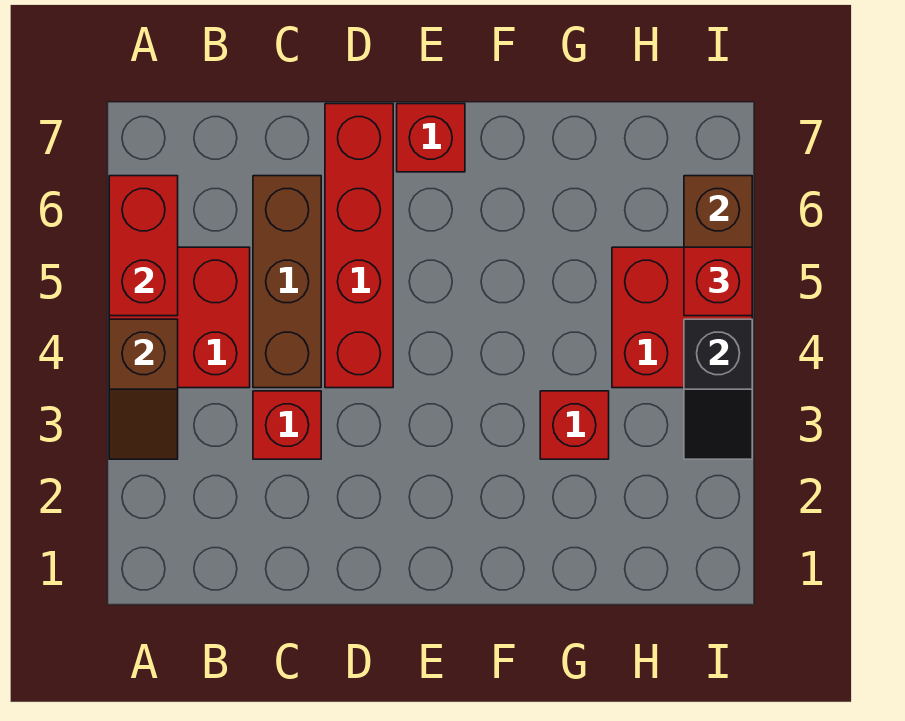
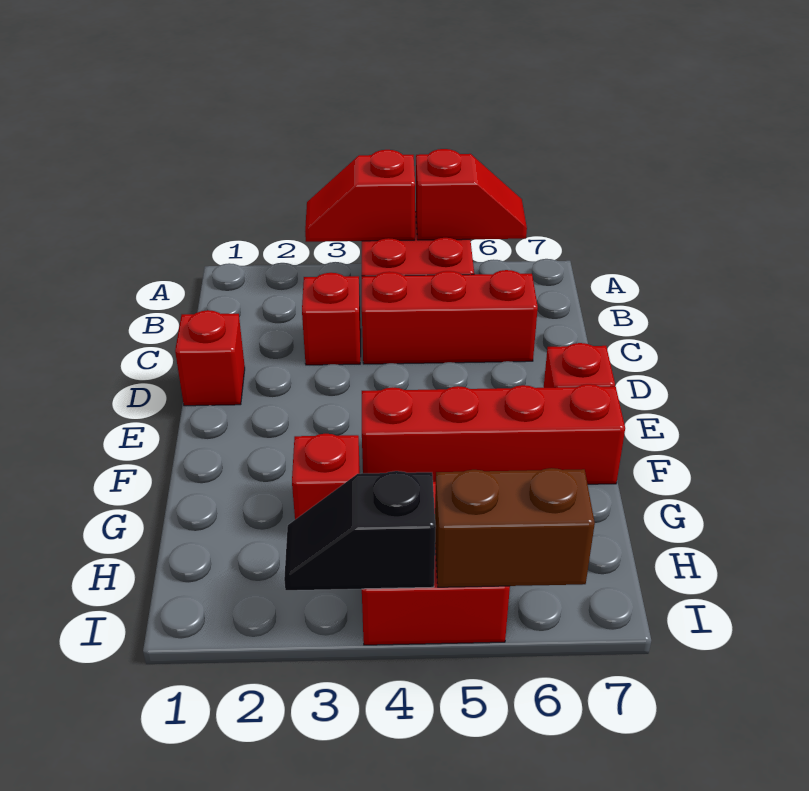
brown slope A3:A4 level 2 top 4 -> red slope A3:A4 level 2 top 4
red brick A5:A6 level 2 -> red slope A5:A6 level 2 top 5
brown brick C4:C6 level 1 -> red brick C4:C6 level 1
red brick D4:D7 level 1 -> red brick F4:F7 level 1
red brick I5 level 3 -> red brick D1 level 1

